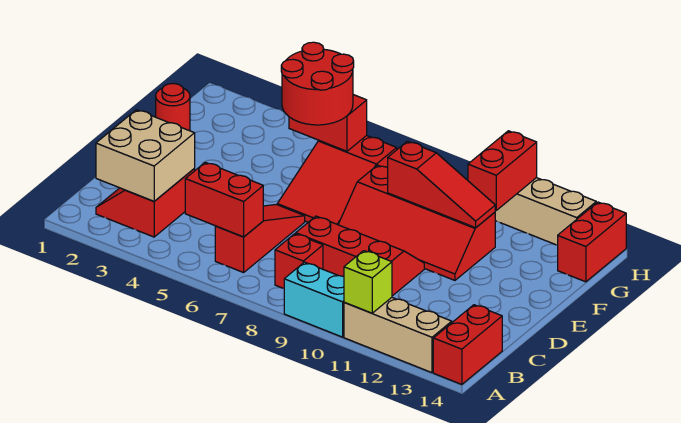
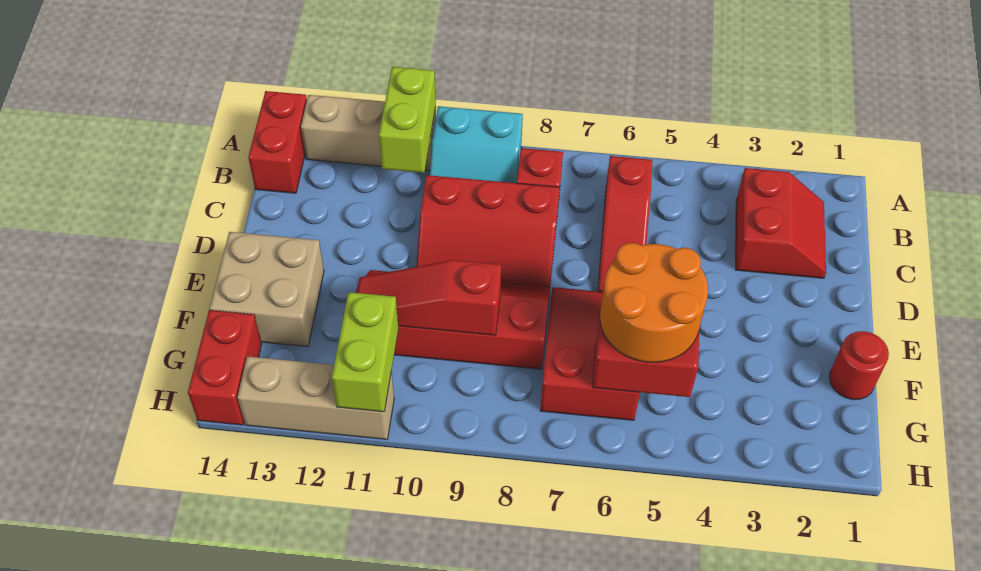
lime brick A11 level 2 -> lime brick A11:B11 level 2
tan brick B2:C3 level 2 -> tan brick E13:F14 level 1
red brick B5:B6 level 2 -> none
red round brick F5:G6 level 3 -> orange round brick F5:G6 level 3
red brick G11:H11 level 2 -> lime brick G11:H11 level 2

